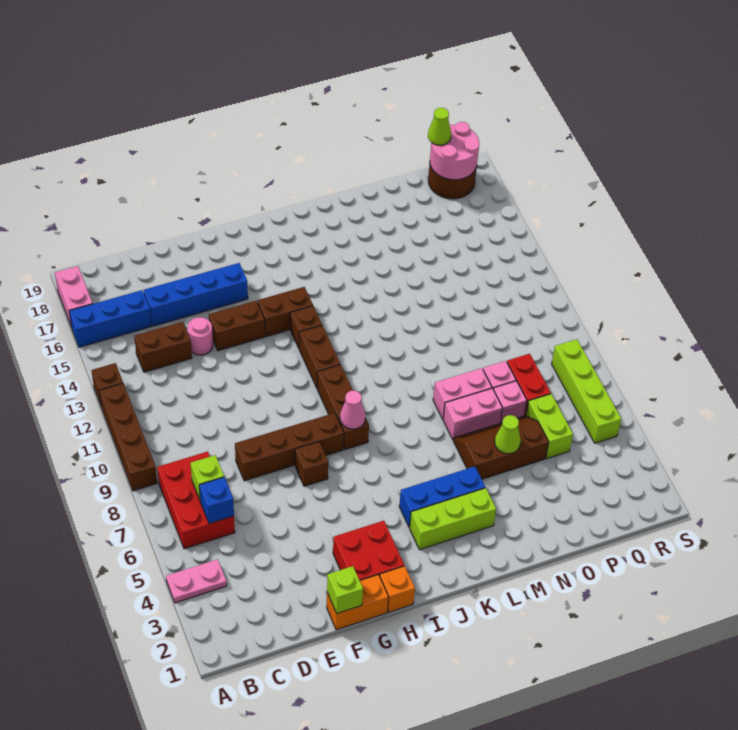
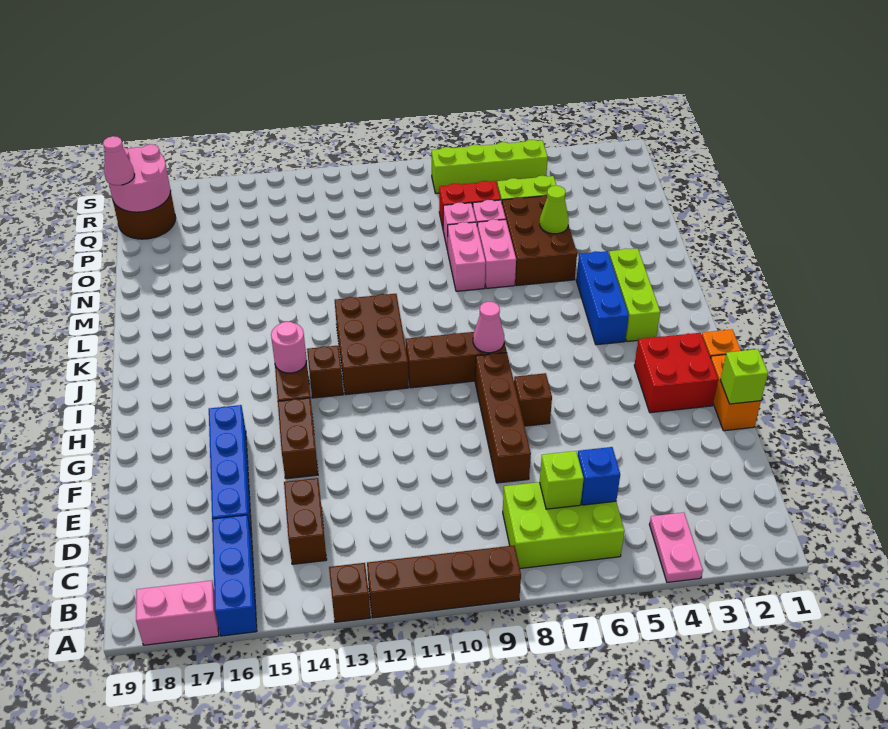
red brick B6:C8 level 1 -> lime brick B6:C8 level 1
pink round brick E14 level 1 -> pink round brick I14 level 2
brown brick I11:I12 level 1 -> brown brick I11:K12 level 1
brown slope M5:O6 level 1 top 5 -> brown brick M5:O6 level 1
lime cone Q19 level 3 -> pink cone Q19 level 3

